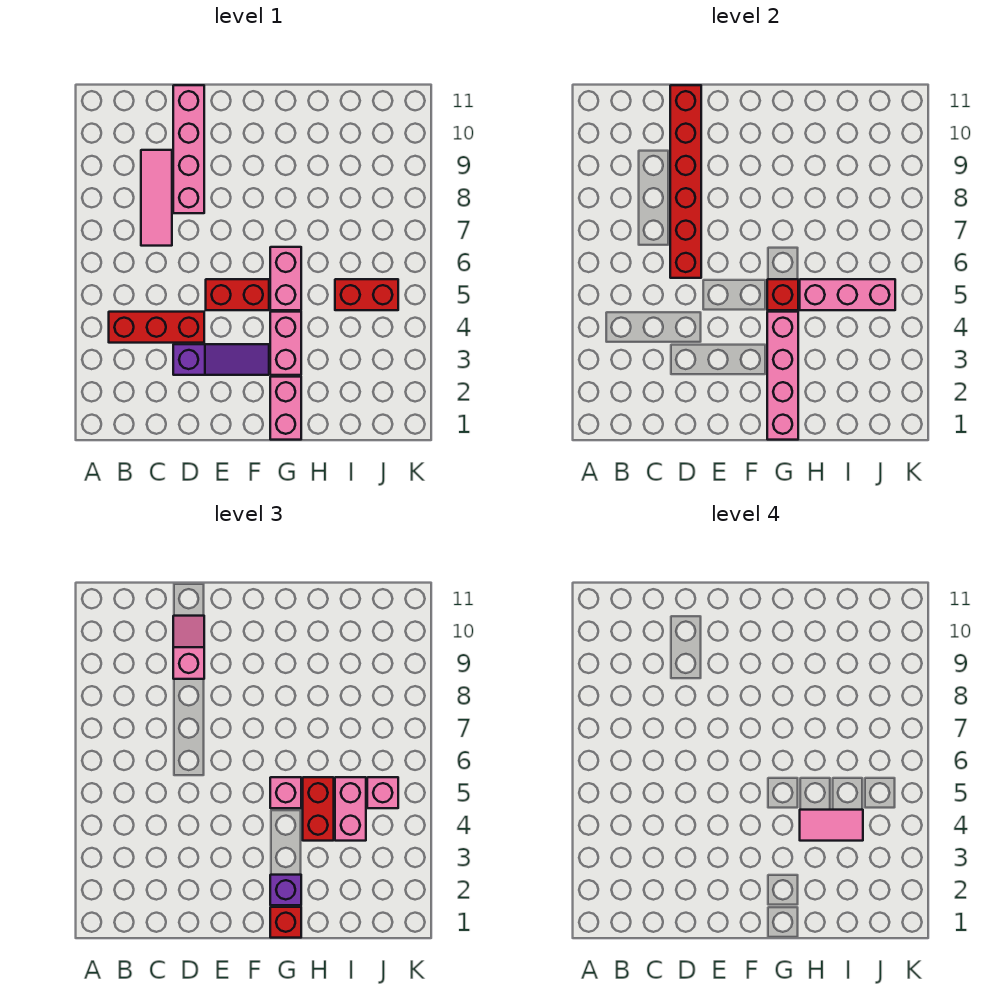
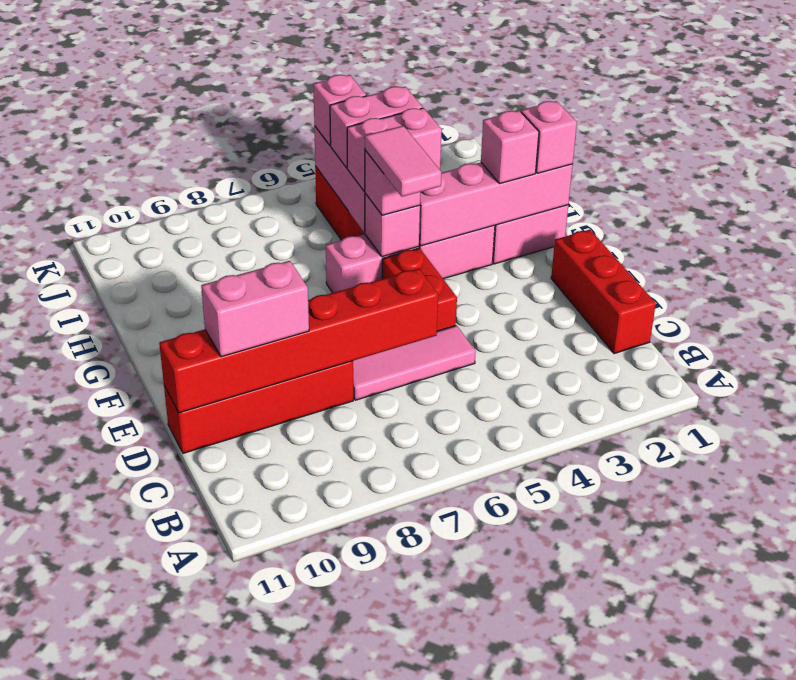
red brick B4:D4 level 1 -> red brick C1:E1 level 1
pink tile C7:C9 level 1 -> pink tile D5:D7 level 1
purple slope D3:F3 level 1 top D -> none
pink brick D8:D11 level 1 -> red brick D8:D11 level 1
pink slope D9:D10 level 3 top 9 -> pink brick D9:D10 level 3
red brick G1 level 3 -> pink brick G1 level 3
purple brick G2 level 3 -> pink brick G2 level 3
red brick G5 level 2 -> pink brick G5 level 2
red brick H4:H5 level 3 -> pink brick H4:H5 level 3
pink tile H4:I4 level 4 -> pink tile F5:G5 level 4

